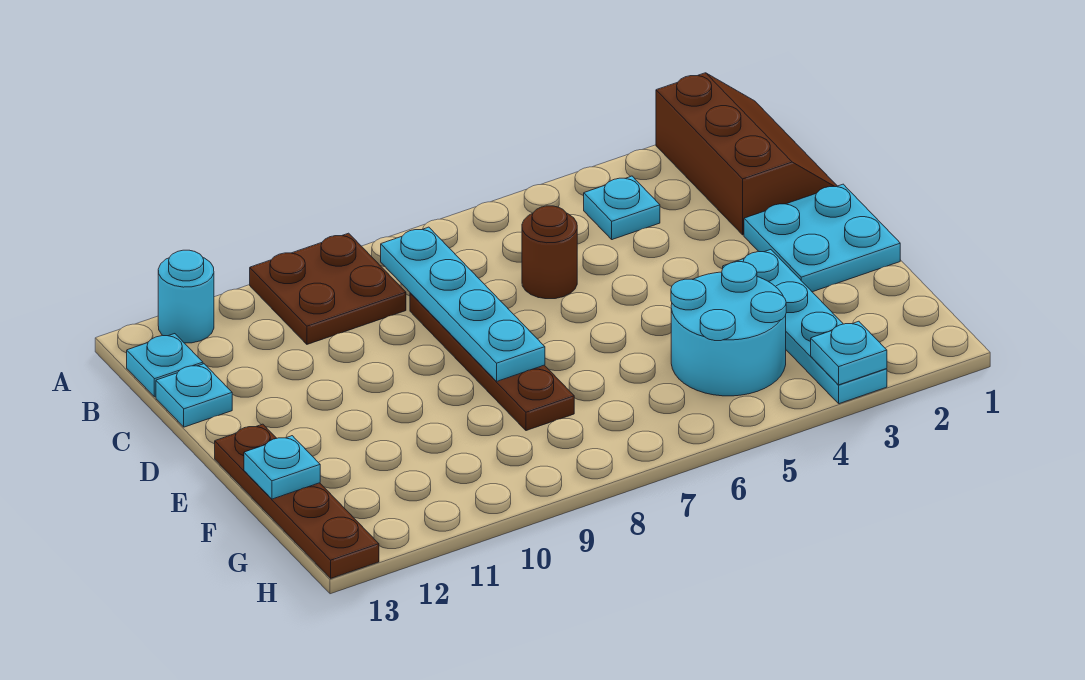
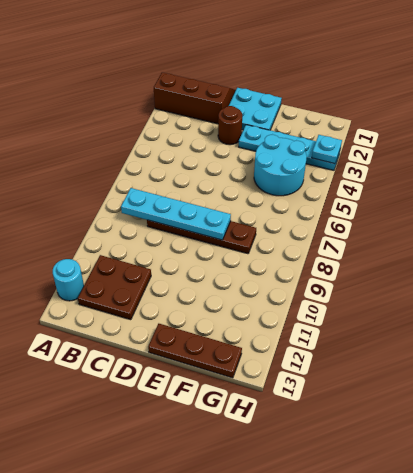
brown plate A9:B10 level 1 -> brown plate B11:C12 level 1
cyan plate B4 level 1 -> none
cyan plate B13 level 1 -> none
brown round brick C6 level 1 -> brown round brick D3 level 1
cyan plate C13 level 1 -> none
brown plate E13:H13 level 1 -> brown plate E13:G13 level 1
cyan plate F13 level 2 -> none

